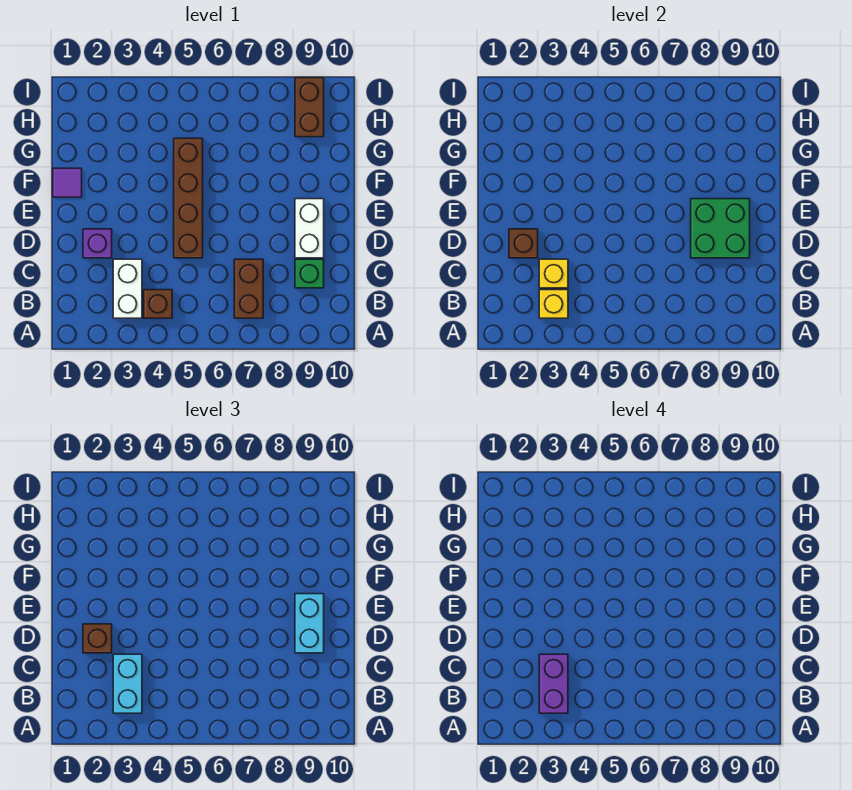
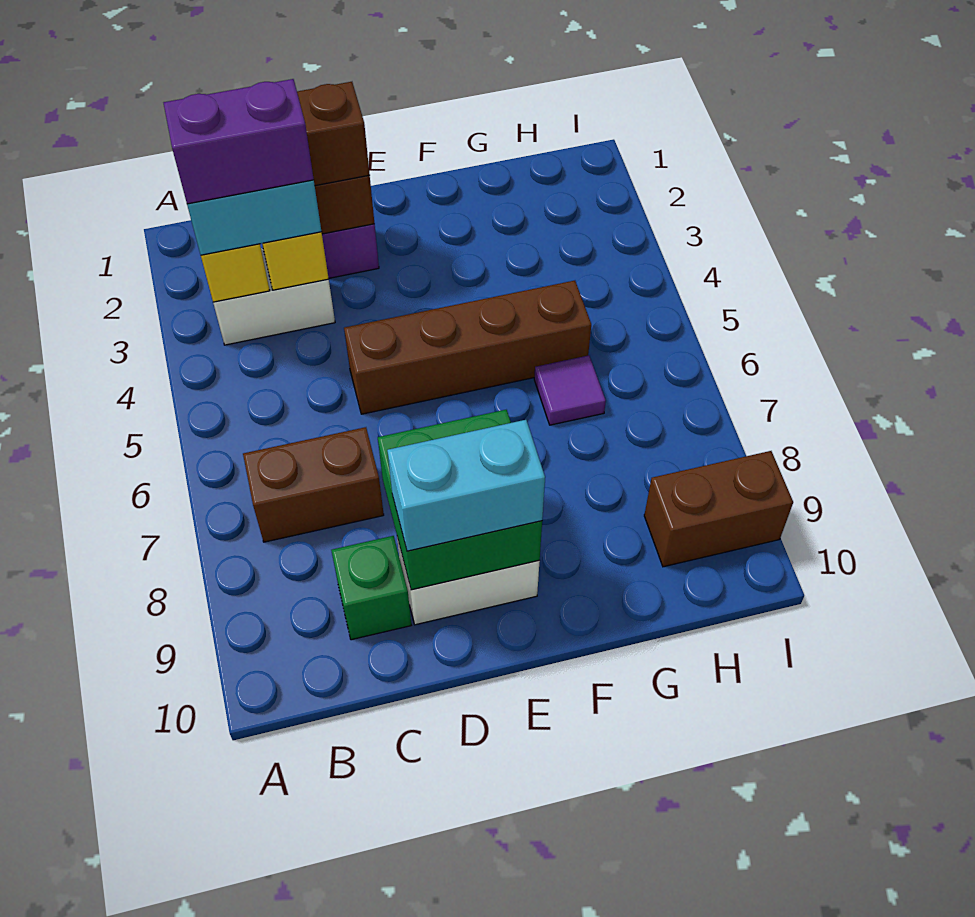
brown brick B4 level 1 -> none
purple tile F1 level 1 -> purple tile G6 level 1

